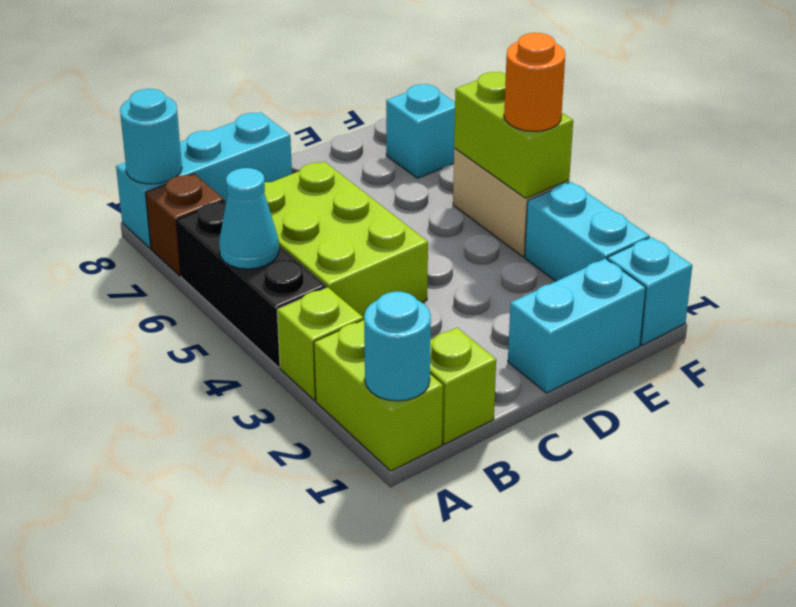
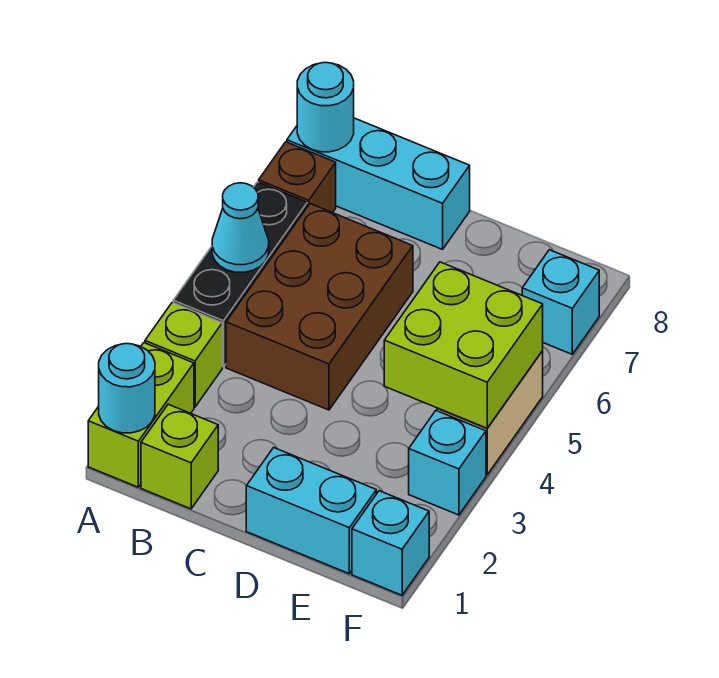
lime brick B4:C6 level 1 -> brown brick B4:C6 level 1
cyan brick F2:F3 level 1 -> cyan brick F3 level 1
lime brick F4:F5 level 2 -> lime brick E4:F5 level 2
orange round brick F4 level 3 -> none

